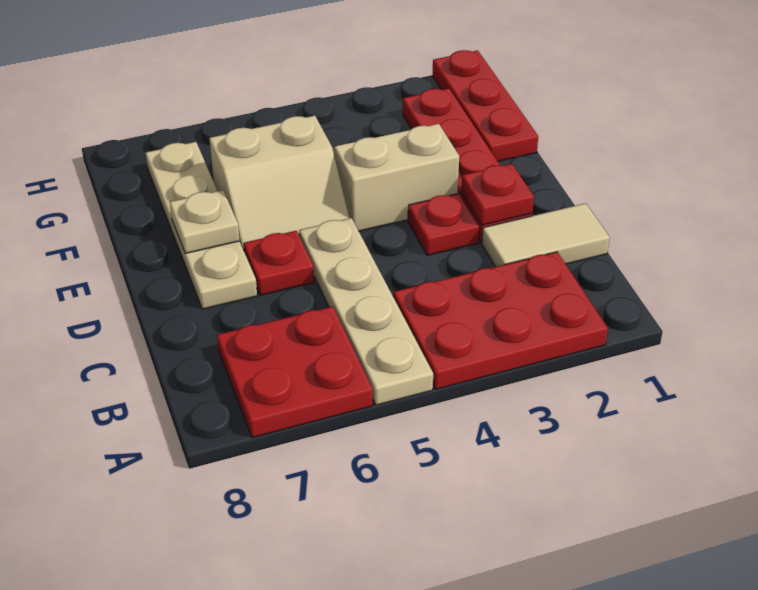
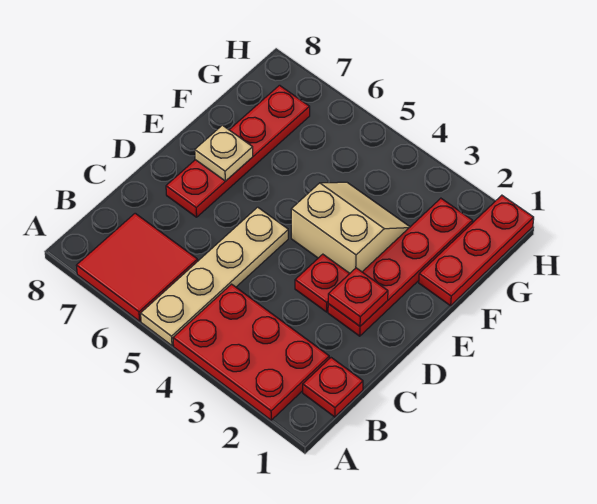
red plate A6:B7 level 1 -> red tile A6:B7 level 1
tan tile C1:C2 level 1 -> none
red plate D6 level 1 -> red plate B1 level 1
tan plate D7:G7 level 1 -> red plate D7:G7 level 1
tan slope E5:F6 level 1 top F -> none

